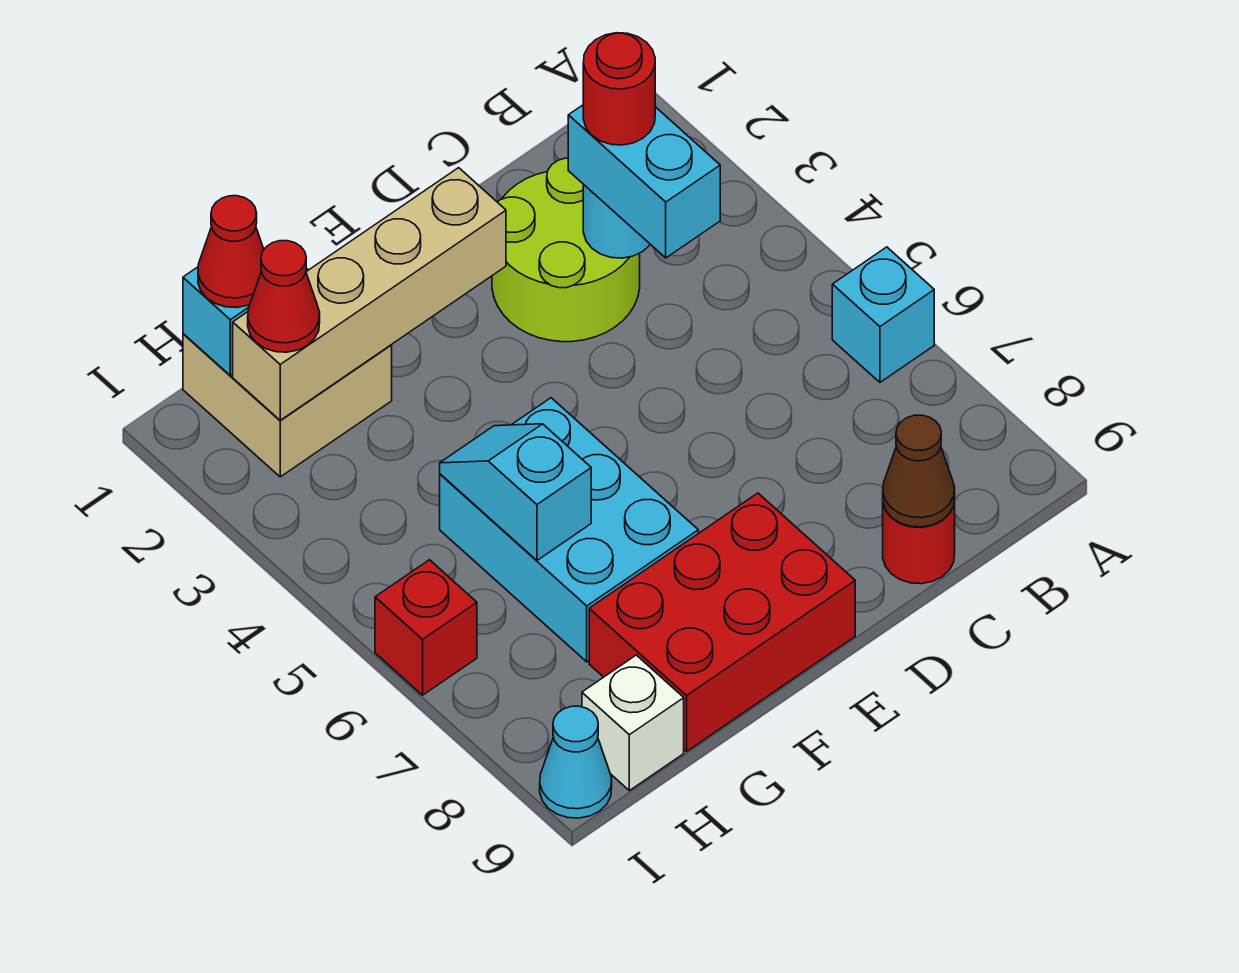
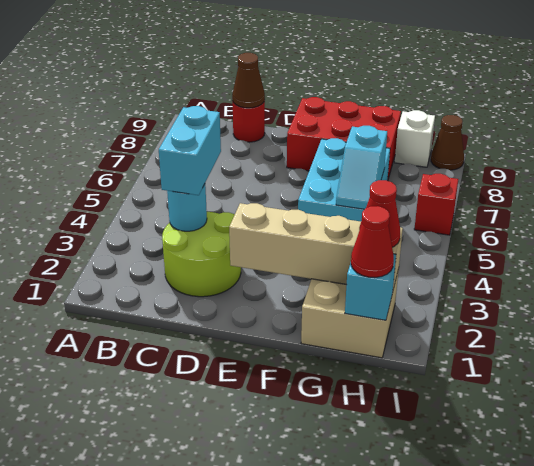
cyan brick A6 level 1 -> none
red round brick C3 level 4 -> none
cyan cone I9 level 1 -> brown cone I9 level 1

